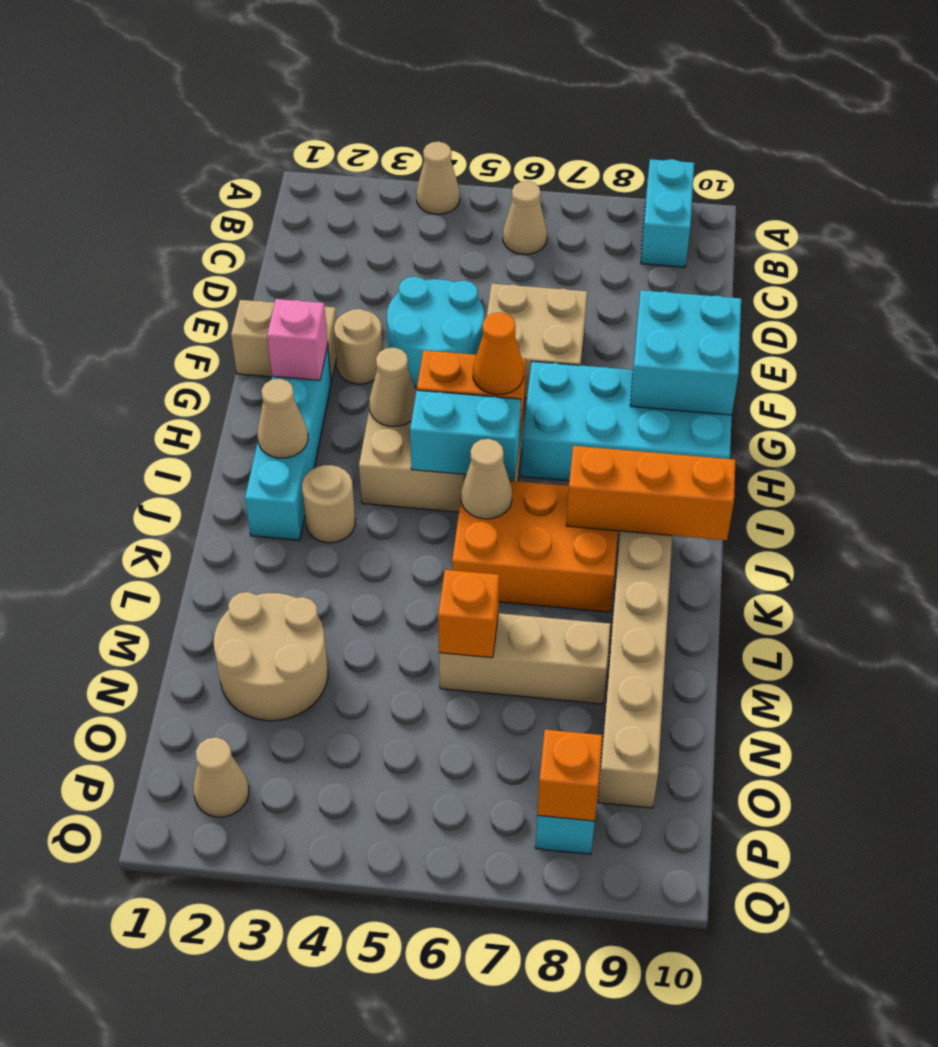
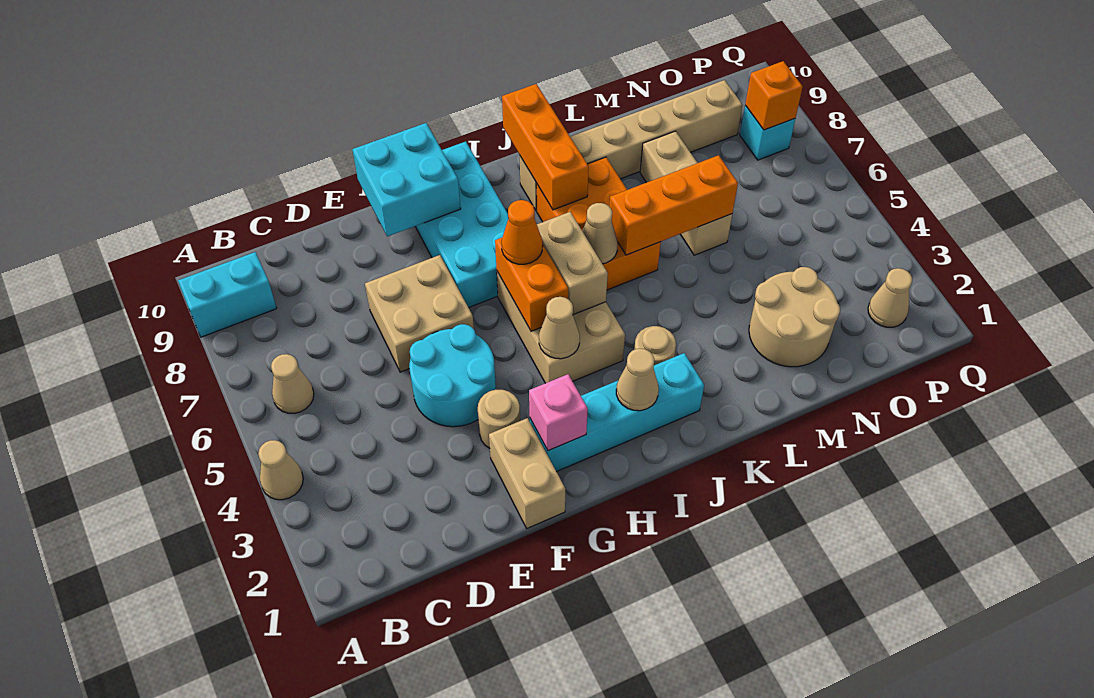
cyan brick I5:I6 level 2 -> tan brick I5:I6 level 2
orange brick M6 level 2 -> orange brick K6:M6 level 2

